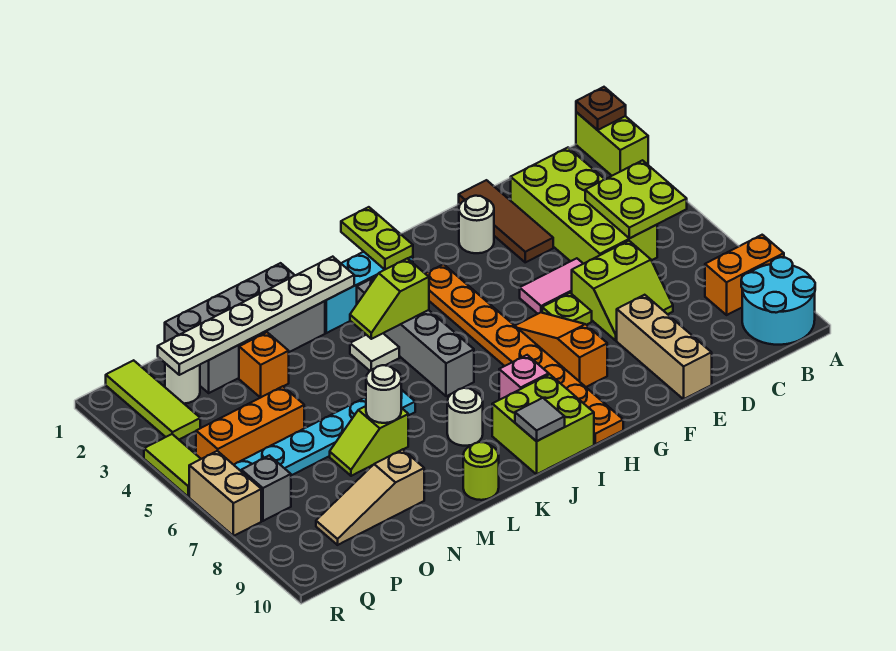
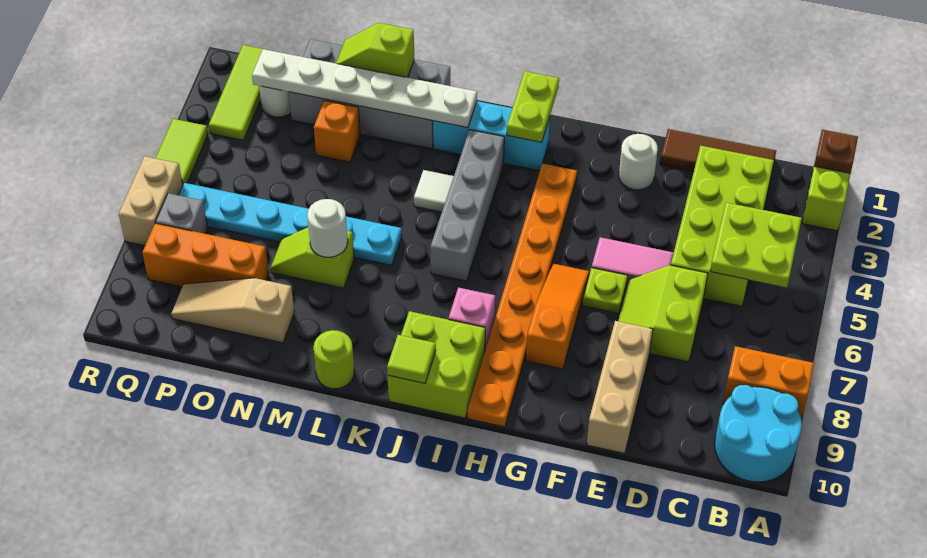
lime slope D6:E7 level 1 top 6 -> lime slope D6:E7 level 1 top D
brown tile E1:E3 level 1 -> brown tile C1:E1 level 1
lime slope J4:K4 level 2 top J -> lime slope M1:N1 level 2 top M
grey tile J10 level 2 -> lime tile J10 level 2
white round brick K8 level 1 -> none
orange brick O5:Q5 level 1 -> orange brick O8:Q8 level 1

